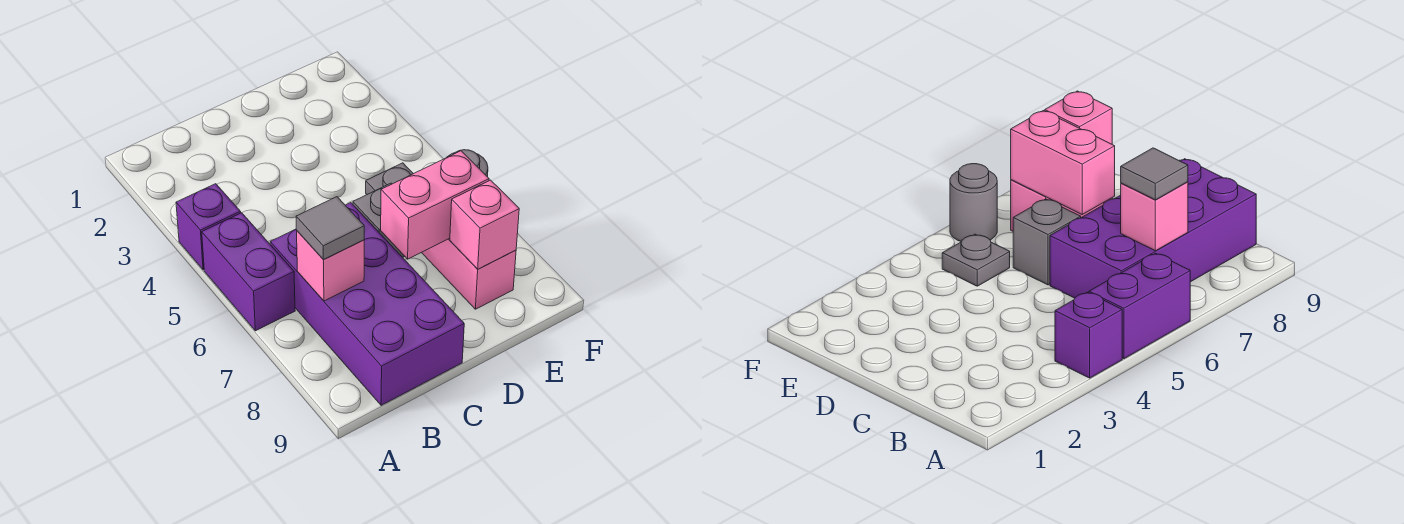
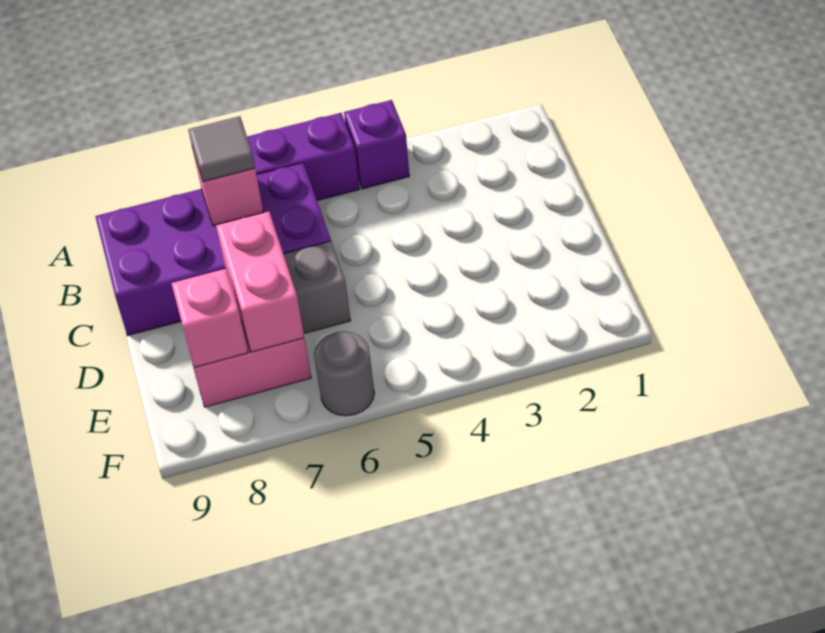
grey plate E5 level 1 -> none

